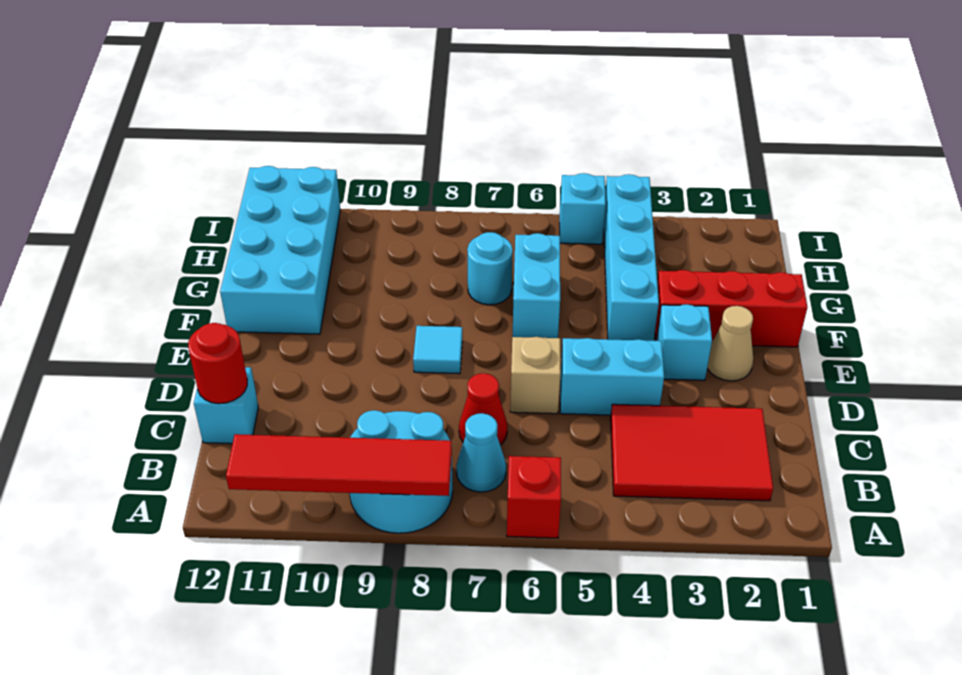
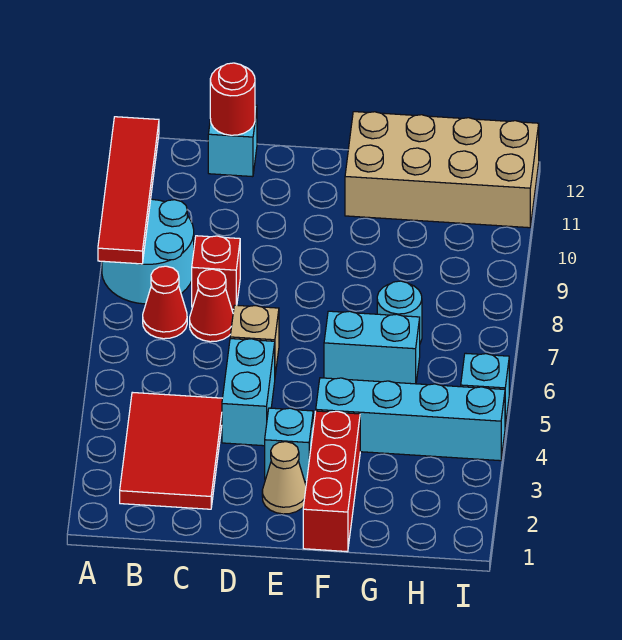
red brick A6 level 1 -> red brick C8 level 1
cyan cone B7 level 1 -> red cone B7 level 1
cyan tile E8 level 1 -> none
cyan brick F11:I12 level 1 -> tan brick F11:I12 level 1

